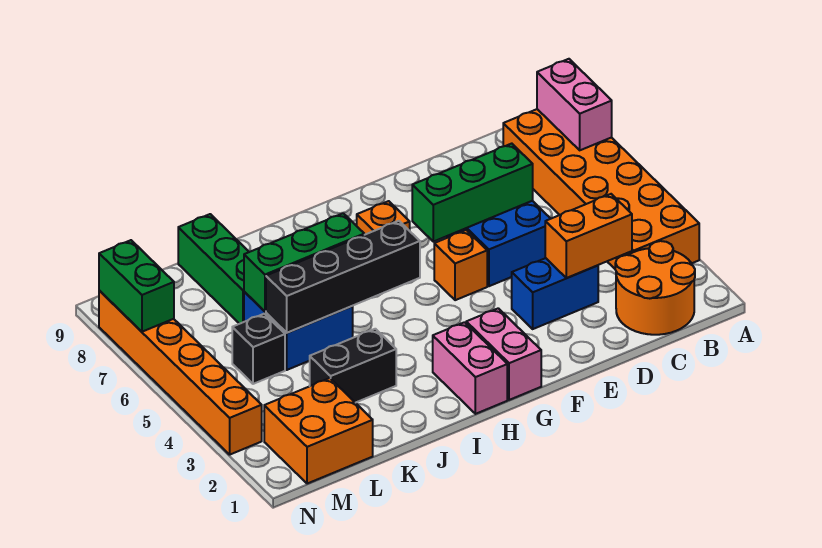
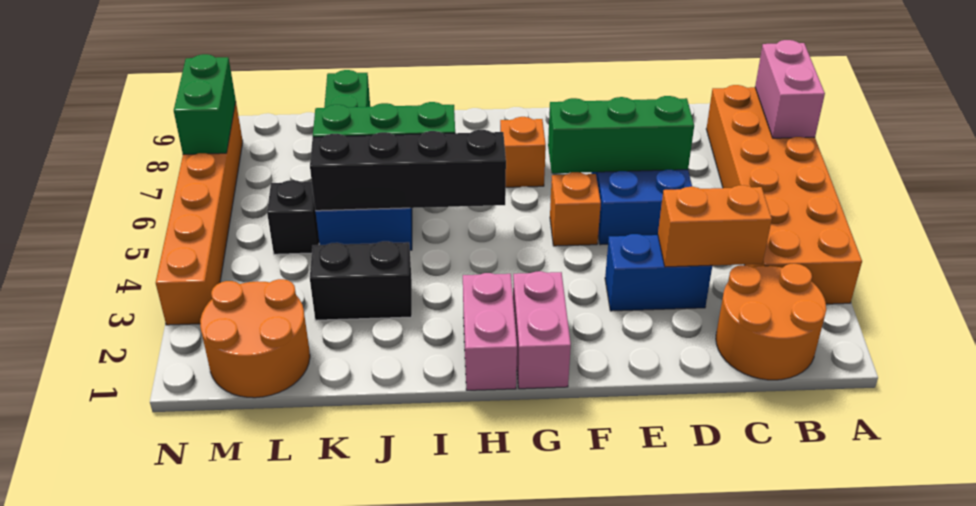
orange brick L1:M2 level 1 -> orange round brick L1:M2 level 1

